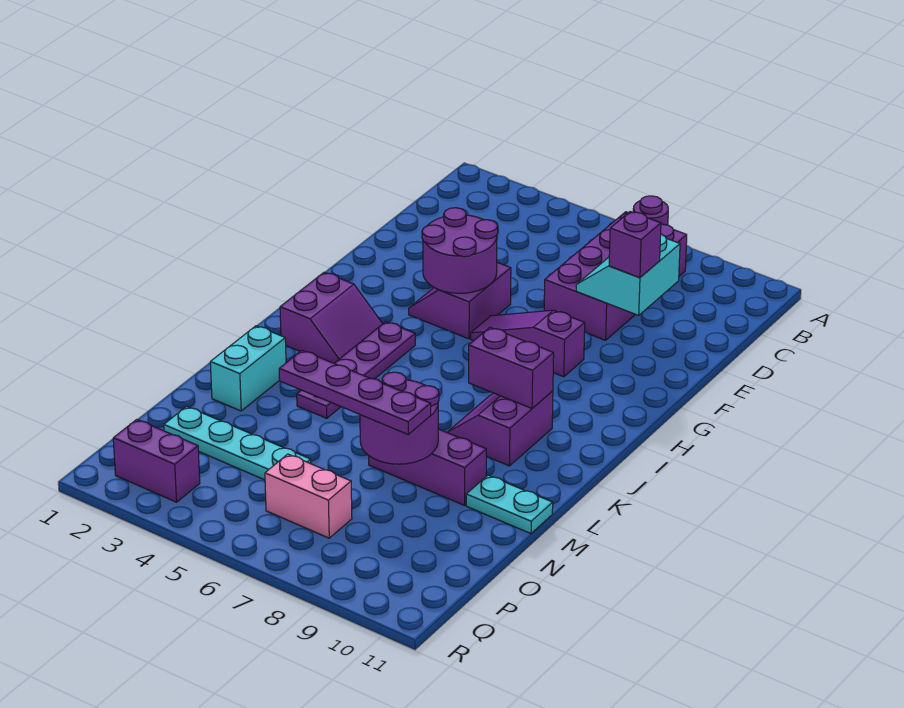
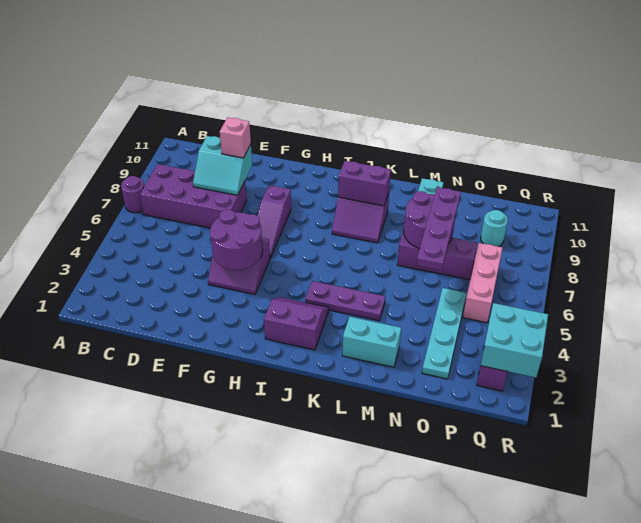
purple brick E9 level 3 -> pink brick E9 level 3
purple plate I4:L4 level 1 -> purple plate J4:L4 level 1
purple brick J8:J9 level 2 -> purple brick J9:K9 level 2
purple brick M7:M9 level 1 -> purple brick M7:O7 level 1
pink brick P6:P7 level 1 -> pink brick P5:P7 level 1
none -> cyan round brick P9 level 1
none -> cyan brick Q2:R3 level 2

